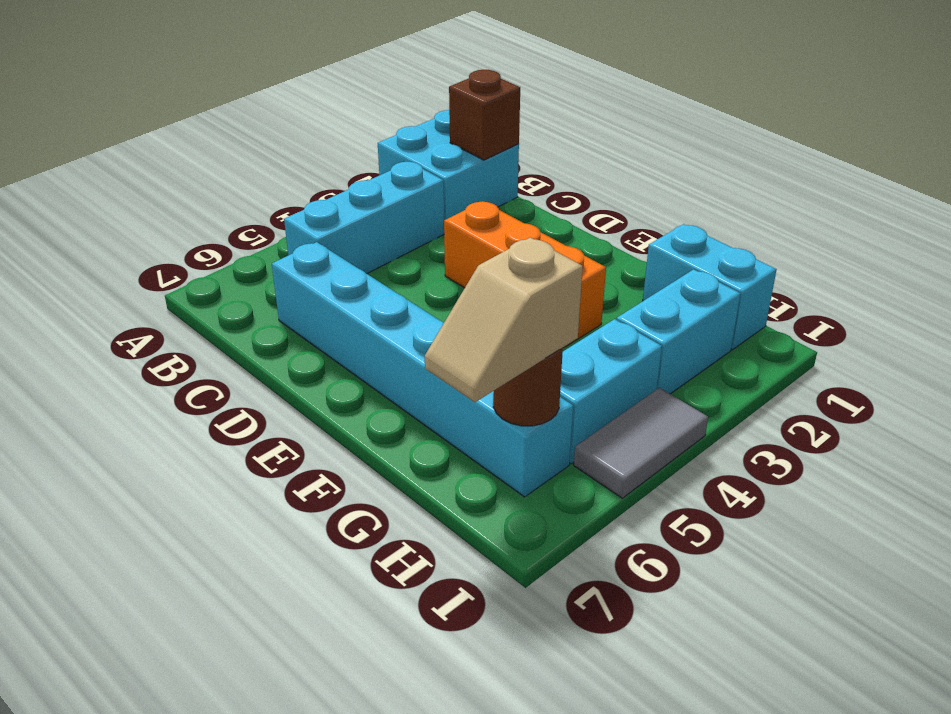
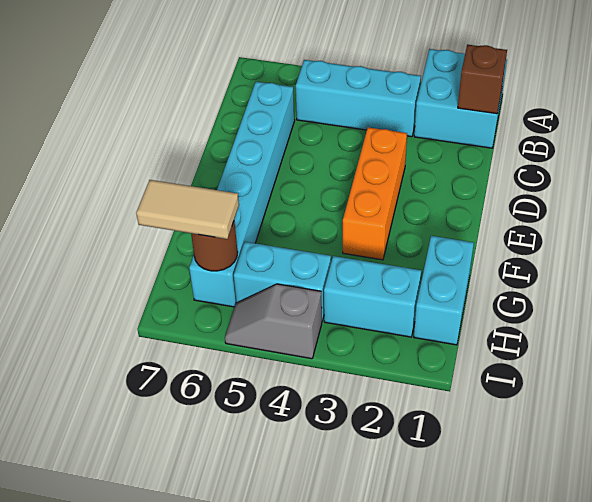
tan slope H6:H7 level 3 top 6 -> tan tile H6:H7 level 3
grey tile I4:I5 level 1 -> grey slope I4:I5 level 1 top 4

